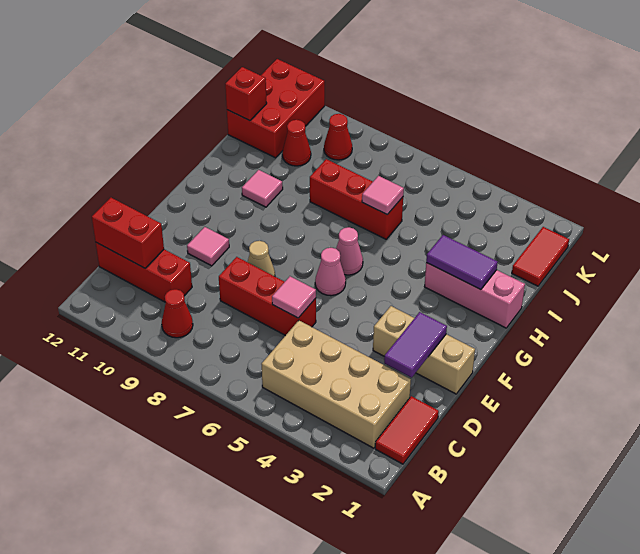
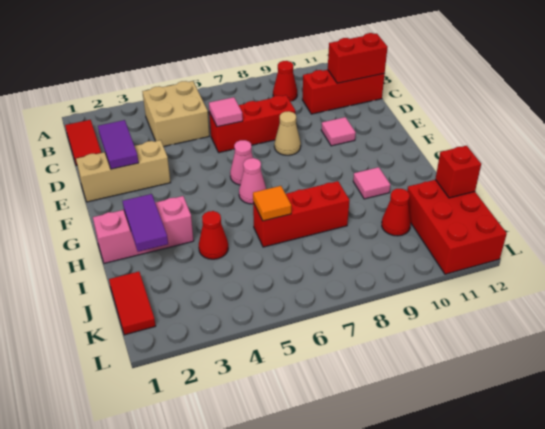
tan brick B2:C5 level 1 -> tan brick B4:C5 level 1
purple tile H2:H3 level 2 -> purple tile H2:I2 level 2
pink tile I6 level 2 -> orange tile I6 level 2
red cone K9 level 1 -> red cone I4 level 1

